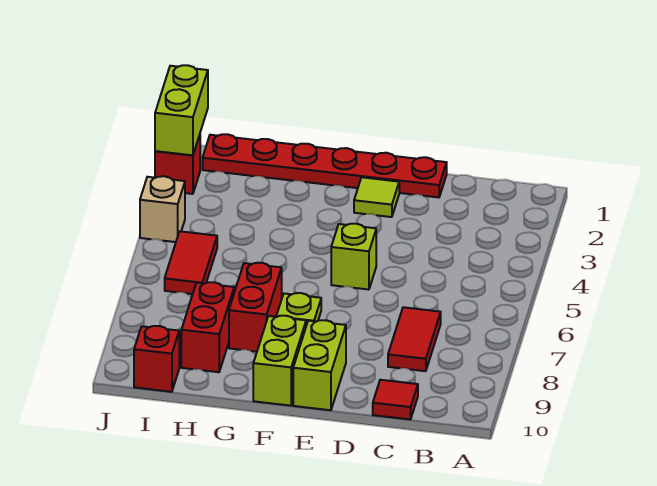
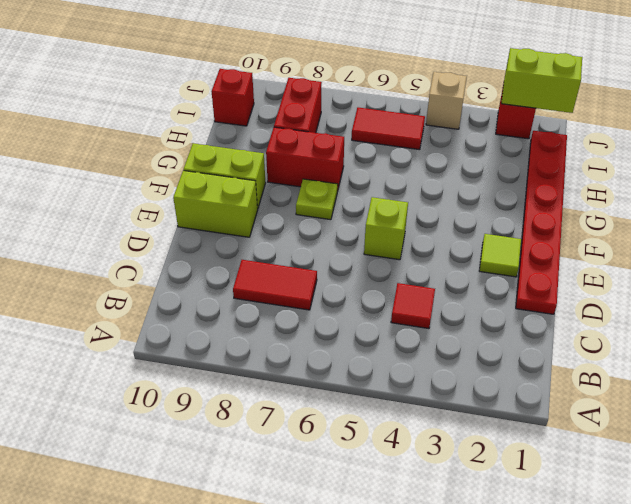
red tile C10 level 1 -> red tile C4 level 1
red brick H8:H9 level 1 -> red brick H8:I8 level 1

